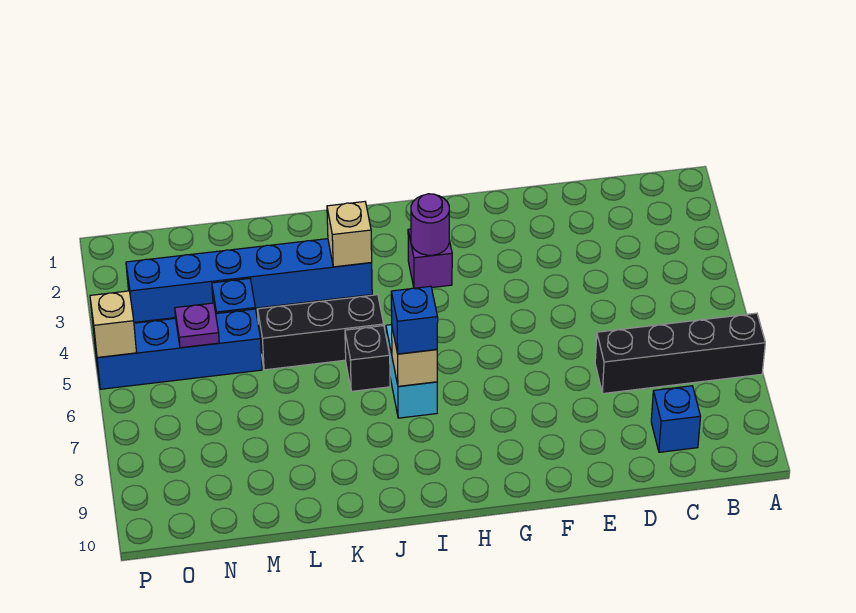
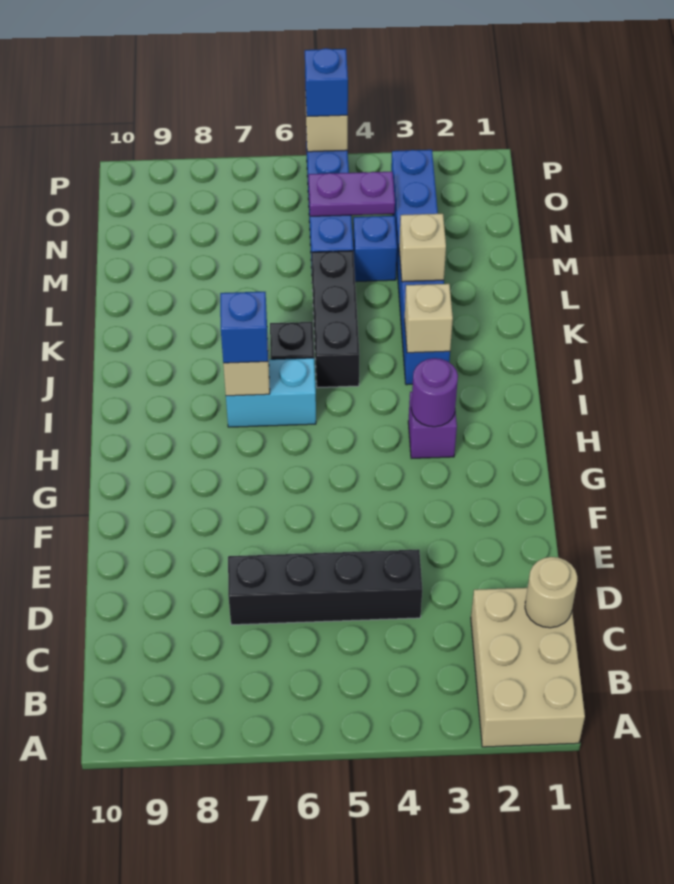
none -> tan brick A1:C2 level 1
black brick A7:D7 level 1 -> black brick D4:D7 level 1
none -> tan round brick C1 level 2
blue brick C9 level 1 -> blue brick P5 level 3
none -> tan brick L3 level 2
purple plate N5 level 2 -> purple plate N4:N5 level 2

